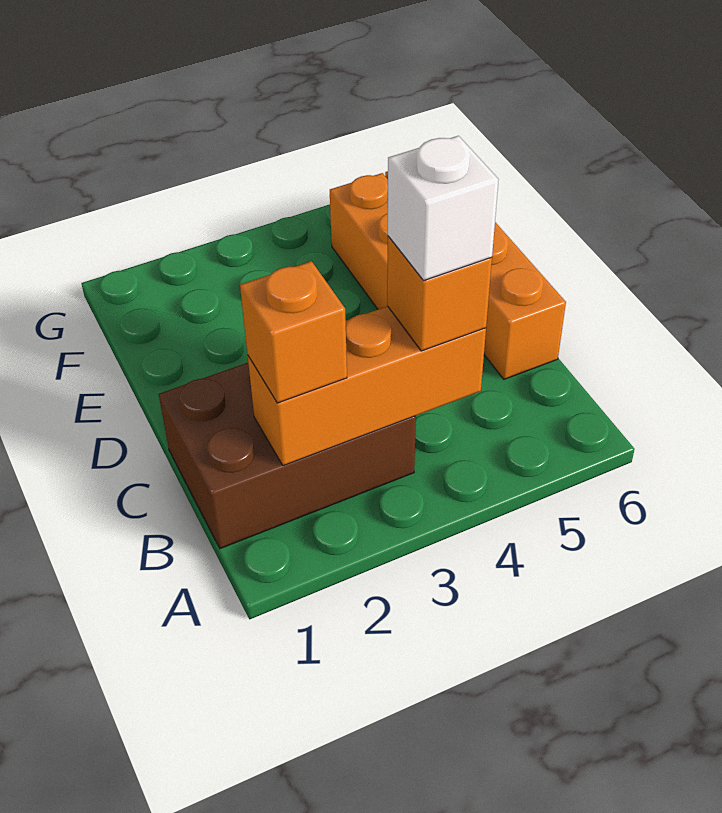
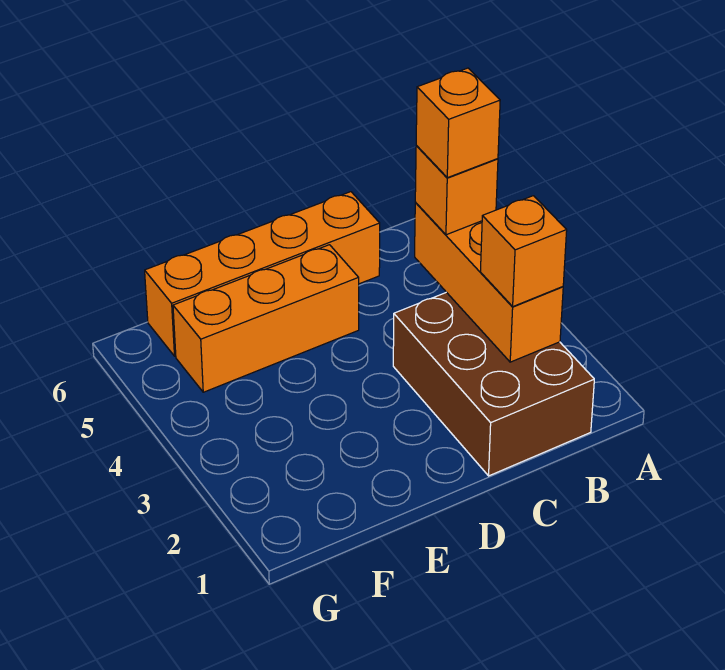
white brick B4 level 4 -> orange brick B4 level 4

